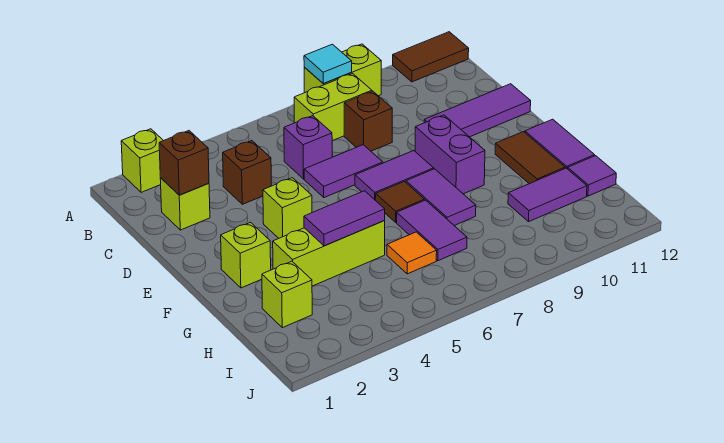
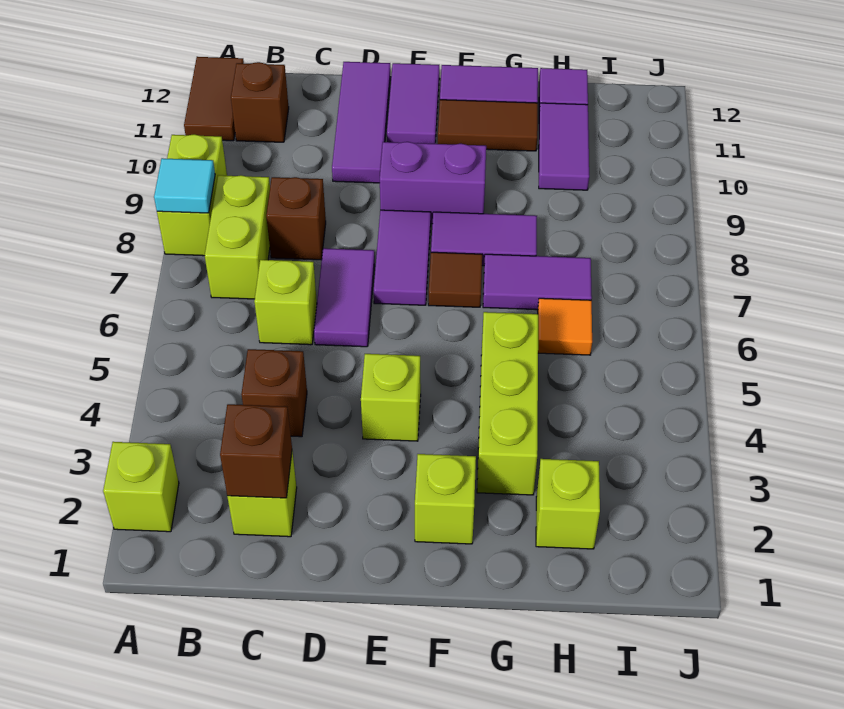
none -> brown brick B11 level 1
purple brick C6 level 1 -> lime brick C6 level 1
purple tile G4:G5 level 2 -> purple tile E11:E12 level 1

